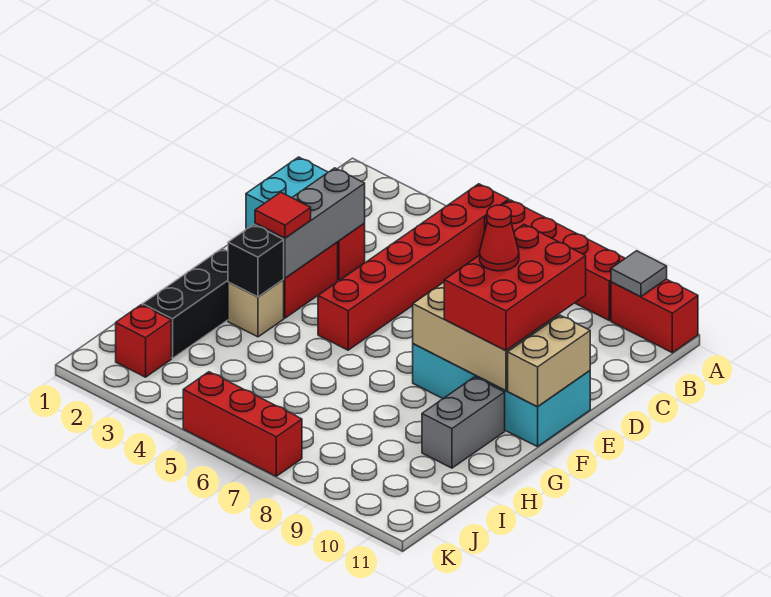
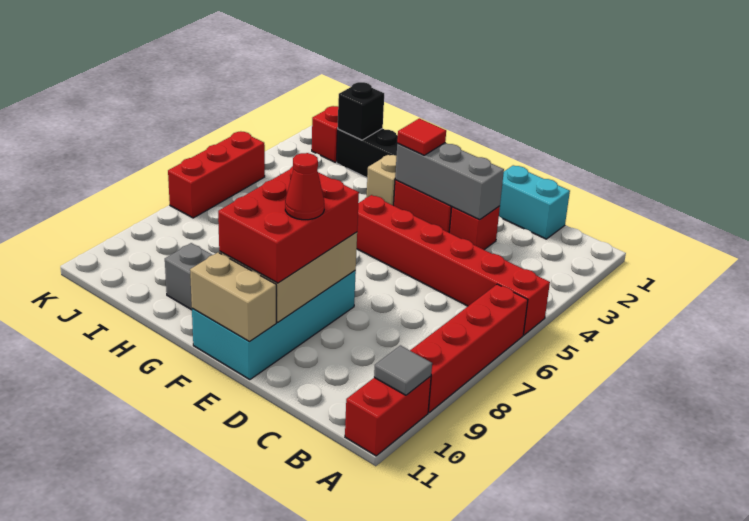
red brick D9:F10 level 3 -> red brick E8:F10 level 3
black brick G3 level 2 -> black brick I2 level 2

